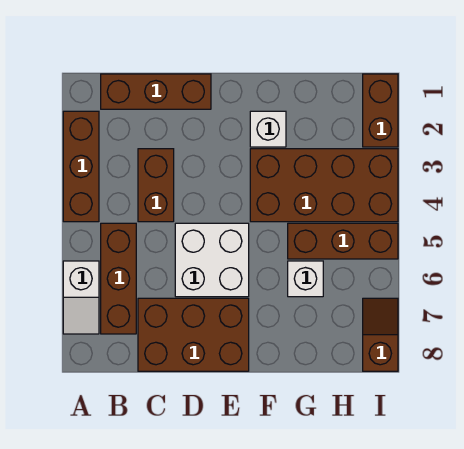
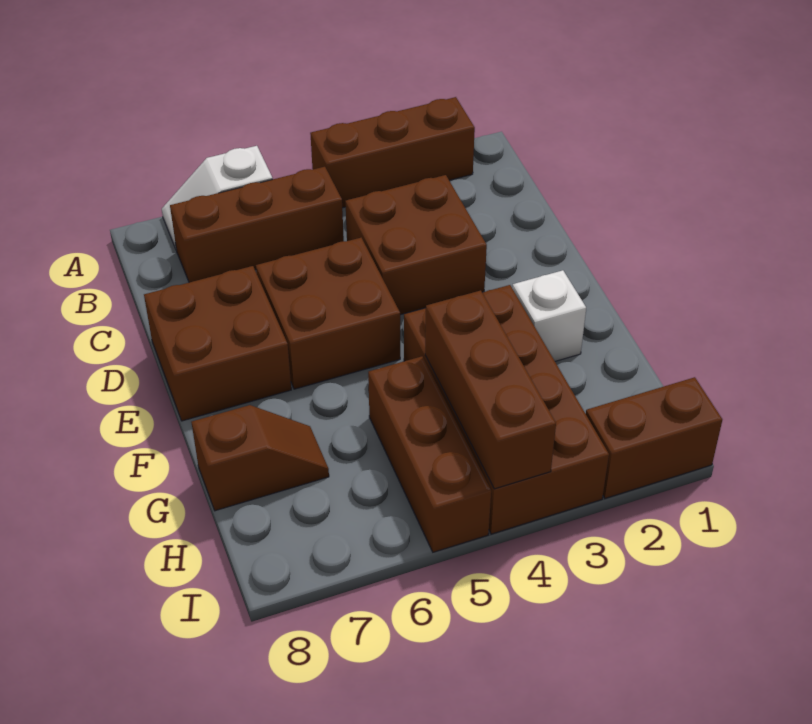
brown brick B1:D1 level 1 -> brown brick G4:I4 level 2
brown brick C3:C4 level 1 -> brown brick C3:D4 level 1
brown brick C7:E8 level 1 -> brown brick D7:E8 level 1
white brick D5:E6 level 1 -> brown brick D5:E6 level 1
white brick G6 level 1 -> none
brown slope I7:I8 level 1 top 8 -> brown slope G7:G8 level 1 top 8

